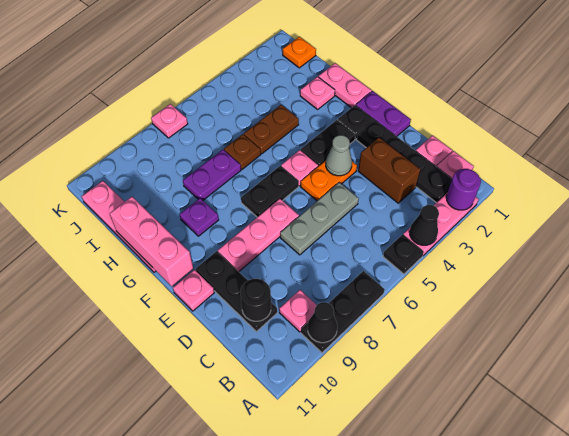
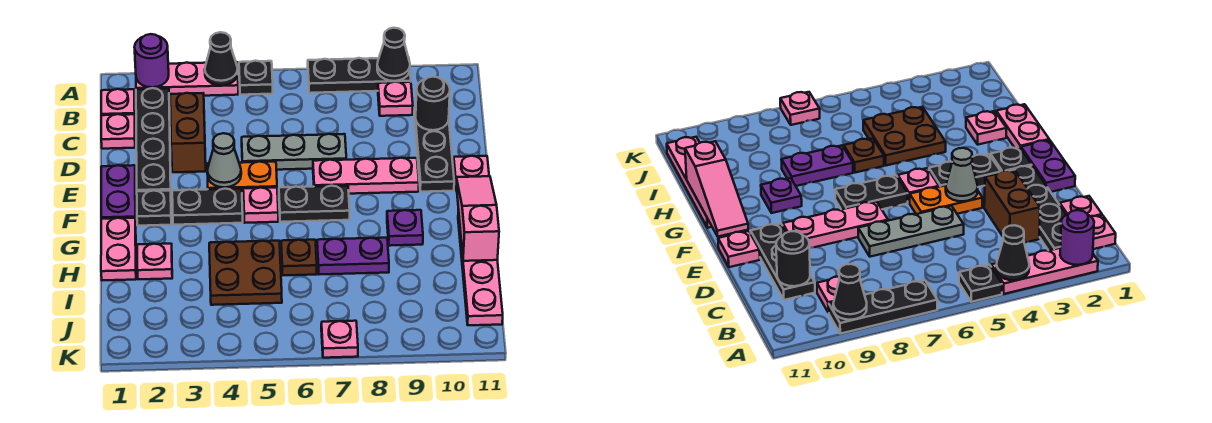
pink brick F11:H11 level 2 -> pink slope F11:H11 level 2 top H
brown plate H4:H5 level 1 -> brown plate H4:I5 level 1
orange plate J1 level 1 -> none

